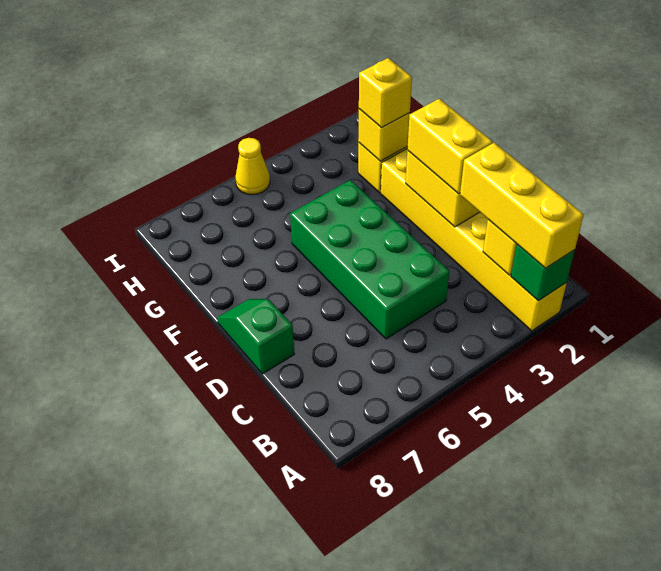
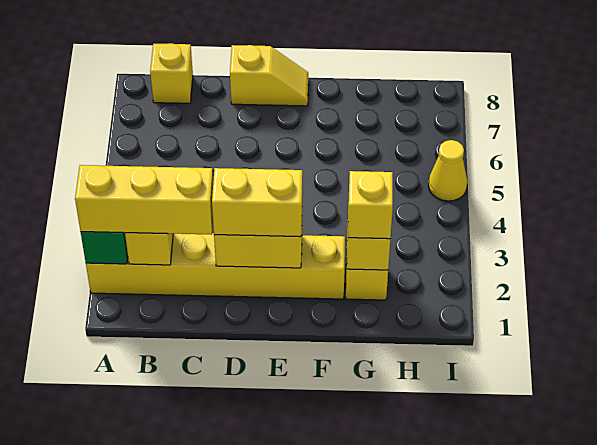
none -> yellow brick B8 level 1
green brick C4:F5 level 1 -> none
green slope D8:E8 level 1 top D -> yellow slope D8:E8 level 1 top D

